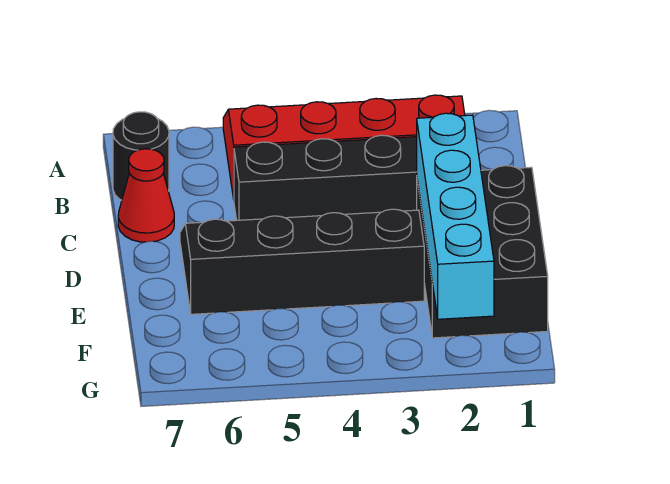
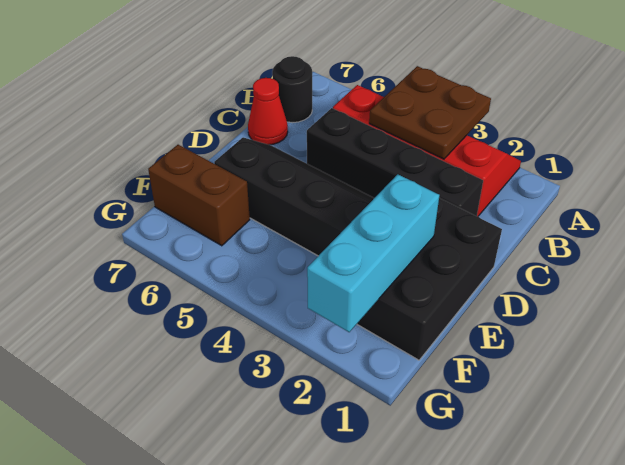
none -> brown plate A3:B4 level 2
cyan brick D2:G2 level 2 -> cyan brick E2:G2 level 2
none -> brown brick F6:F7 level 1

